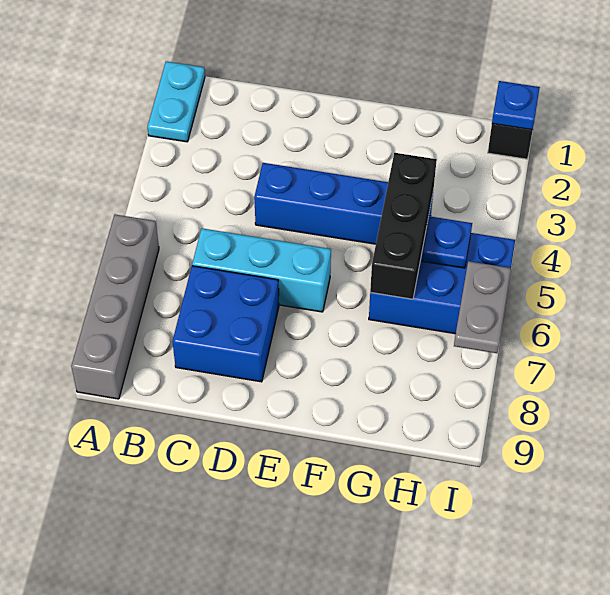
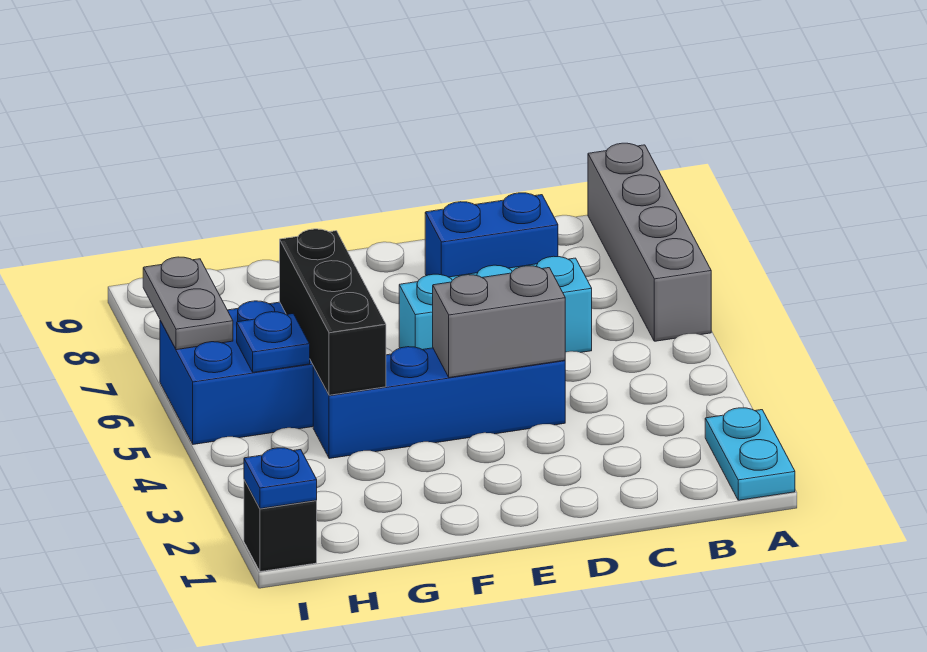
blue brick C7:D8 level 1 -> blue brick C8:D8 level 1
none -> grey brick D4:E4 level 2

